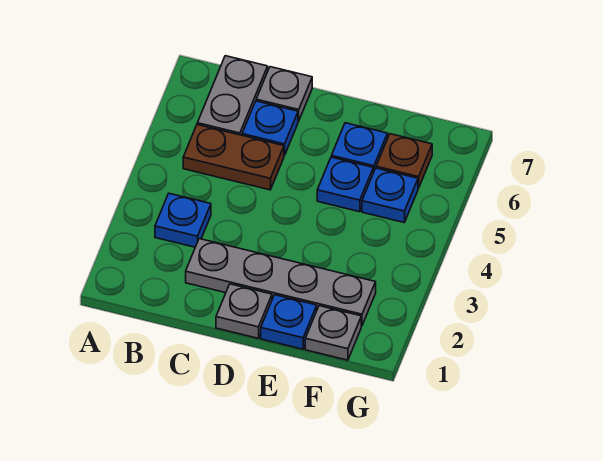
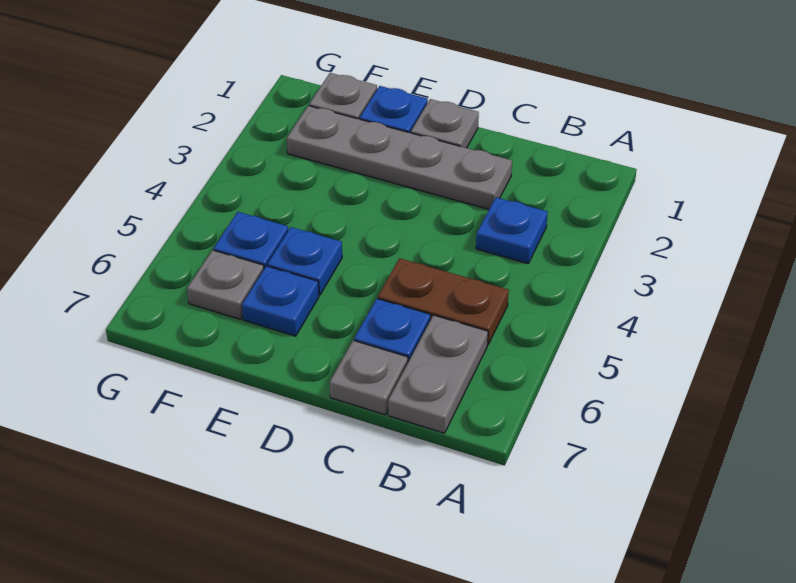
brown plate F6 level 1 -> grey plate F6 level 1

